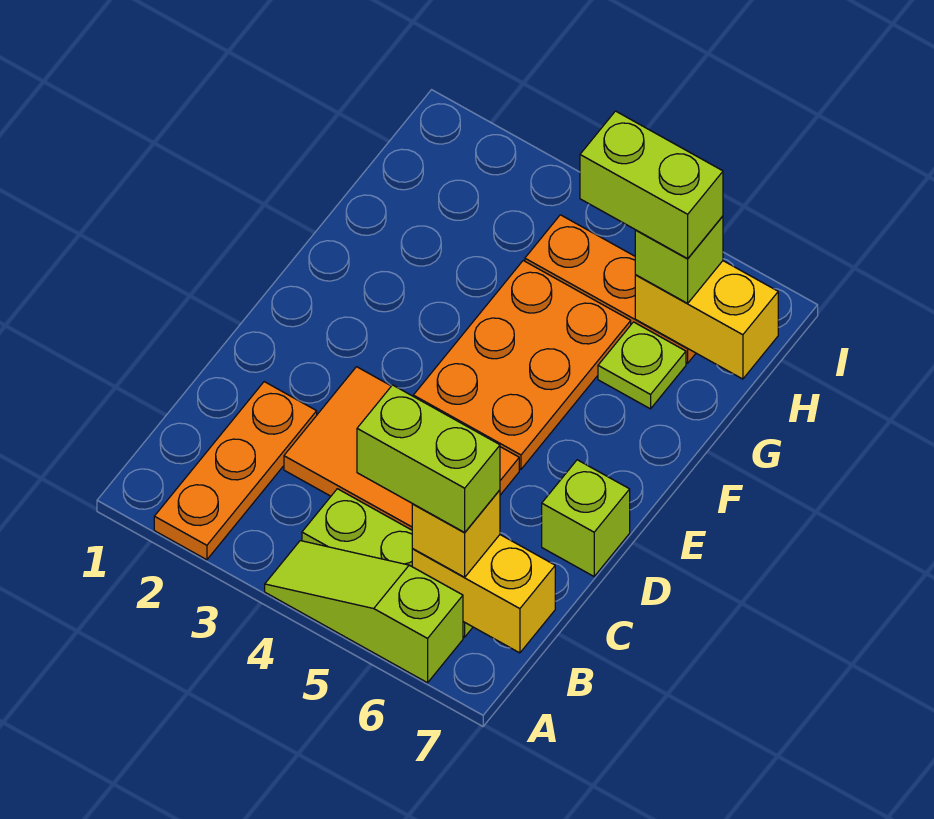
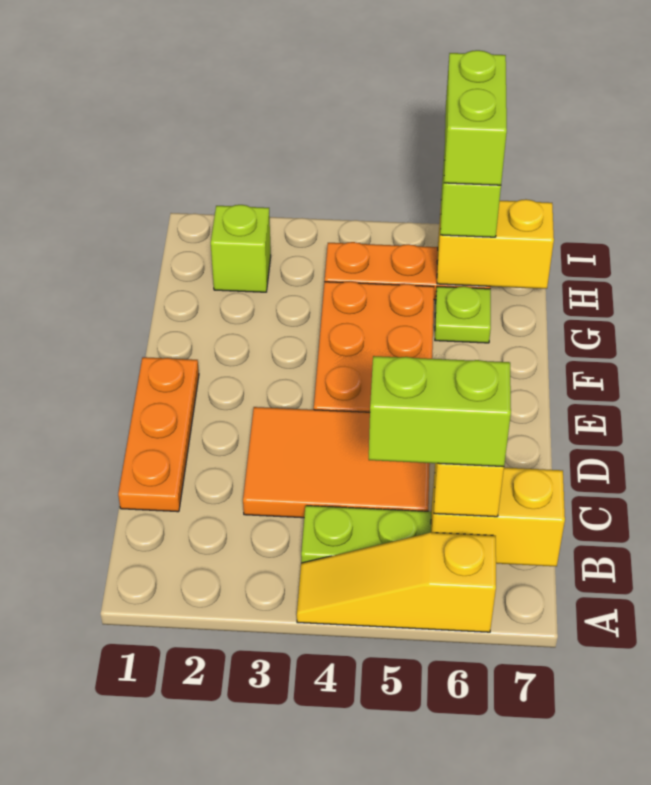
orange plate A2:C2 level 1 -> orange plate C1:E1 level 1
lime slope A4:A6 level 1 top 6 -> yellow slope A4:A6 level 1 top 6
lime brick D7 level 1 -> lime brick H2 level 1
lime brick H5:H6 level 4 -> lime brick H6:I6 level 4

